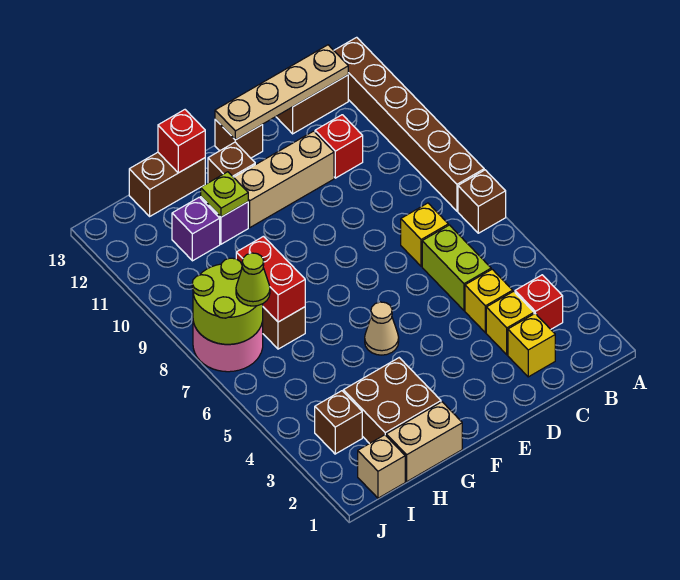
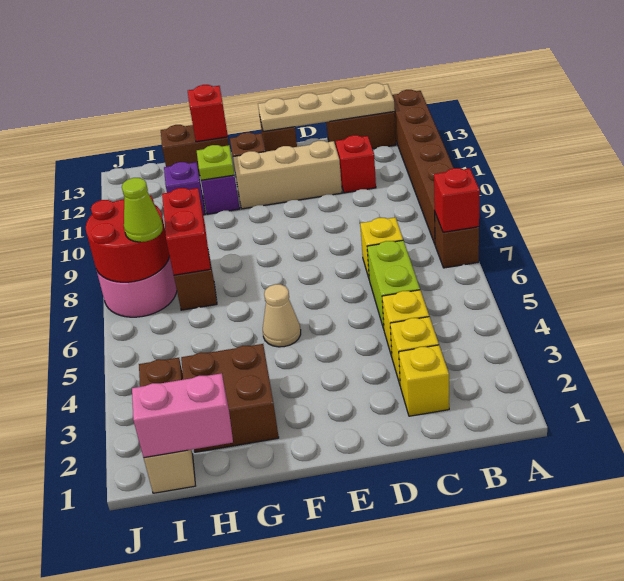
red brick B3 level 1 -> red brick A7 level 2
tan brick G1:H1 level 1 -> none
none -> pink brick H1:I1 level 2
lime round brick I7:J8 level 2 -> red round brick I7:J8 level 2

